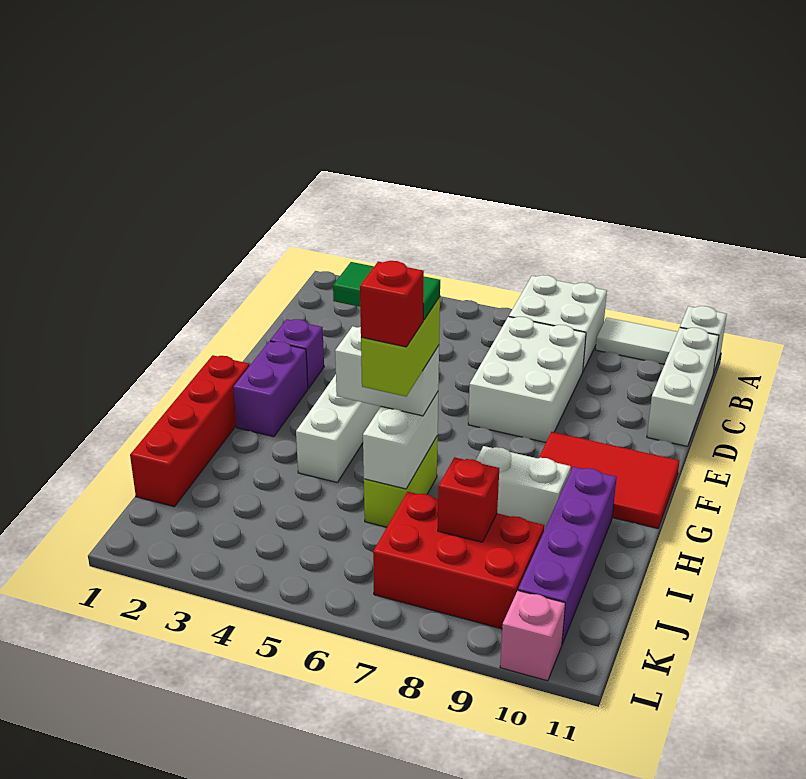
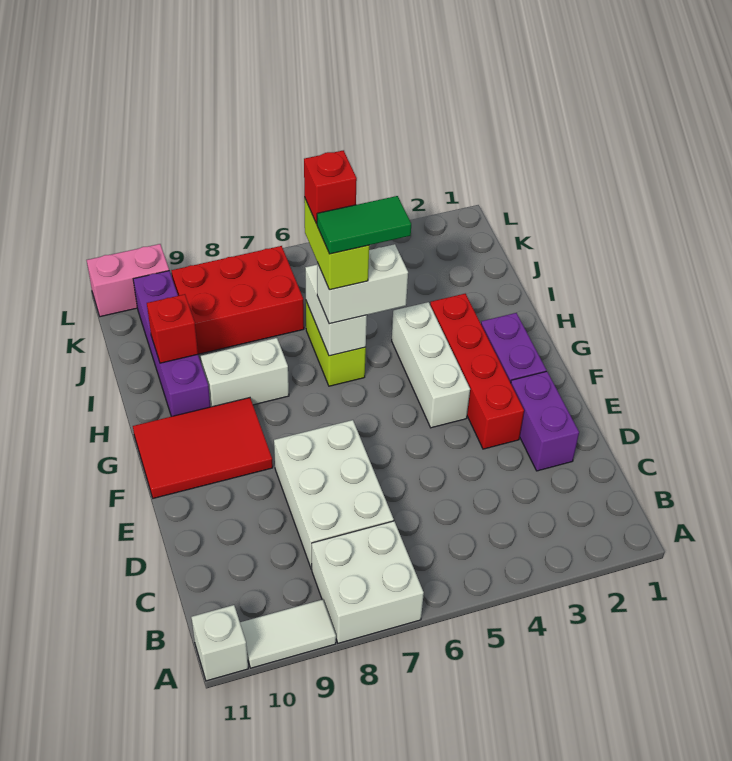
white brick B11:D11 level 1 -> none
purple brick E2 level 1 -> purple brick D2:E2 level 1
red brick G1:J1 level 1 -> red brick E3:H3 level 1
red brick J8 level 2 -> red brick I10 level 2
pink brick L10 level 1 -> pink brick L10:L11 level 1

